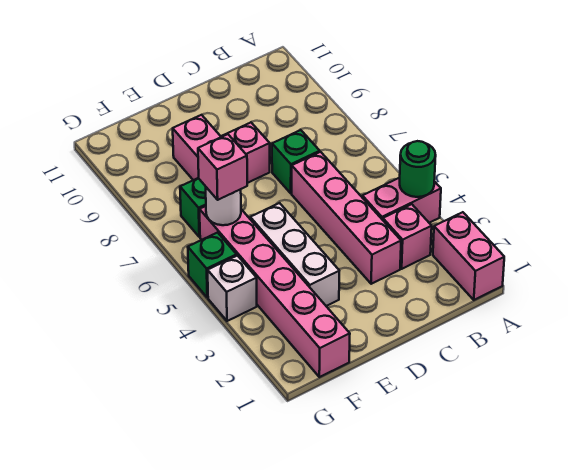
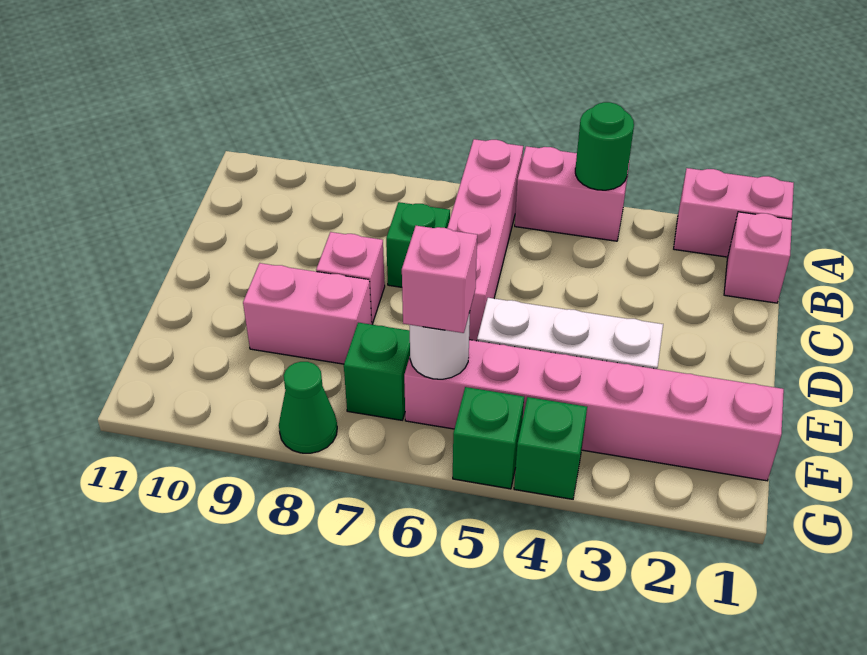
pink brick A4:B4 level 1 -> pink brick A4:A5 level 1
pink brick B3 level 1 -> pink brick B1 level 1
pink brick C3:C6 level 1 -> pink brick A6:D6 level 1
white brick G4 level 1 -> green brick G4 level 1
none -> green cone G8 level 1

